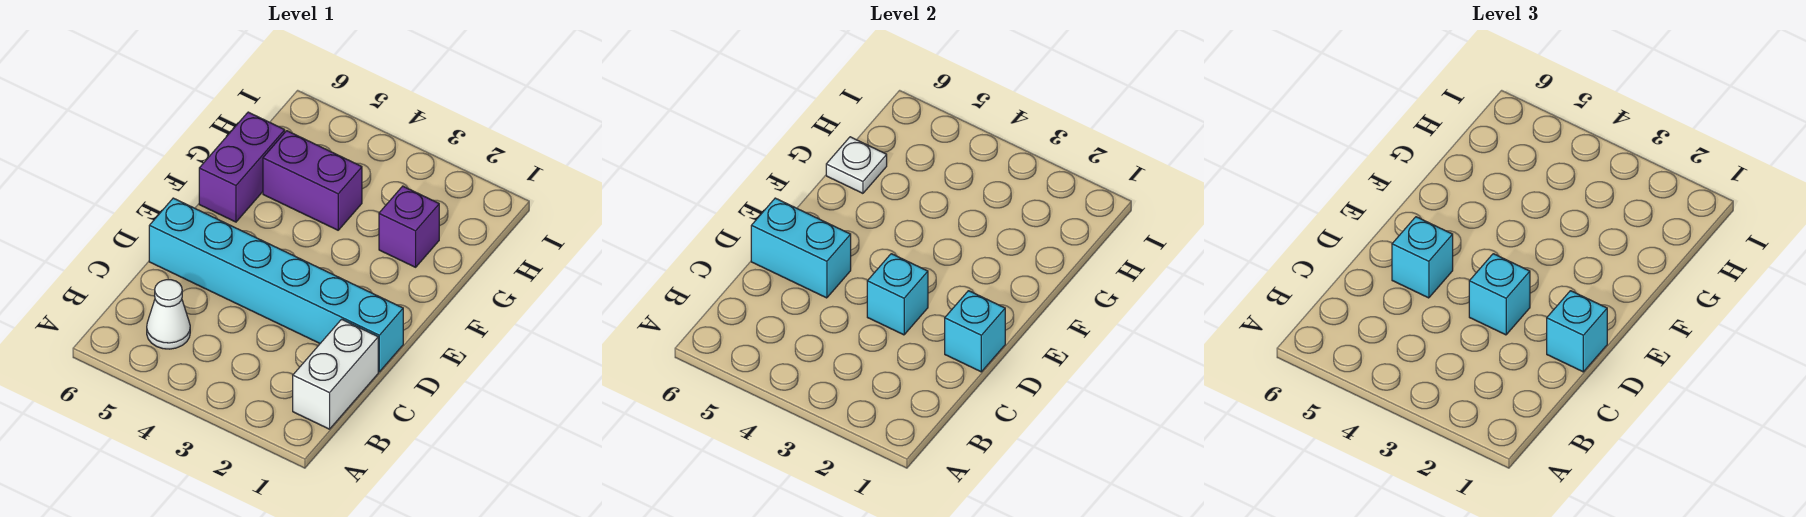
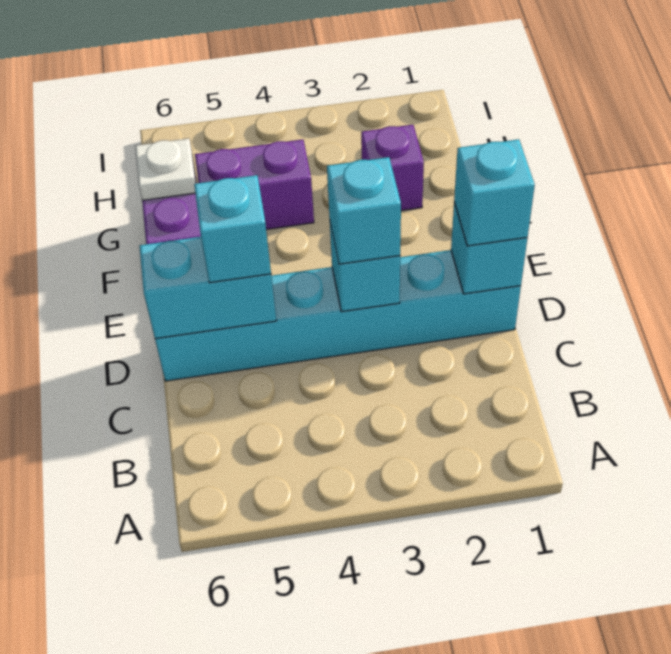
white brick B1:C1 level 1 -> none
white cone B5 level 1 -> none

